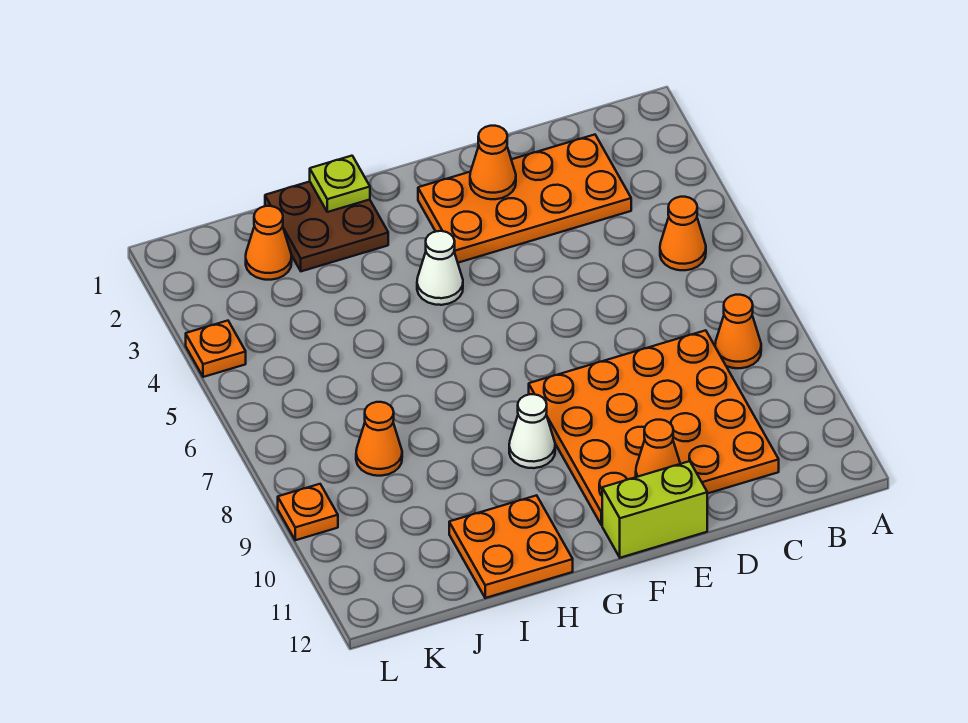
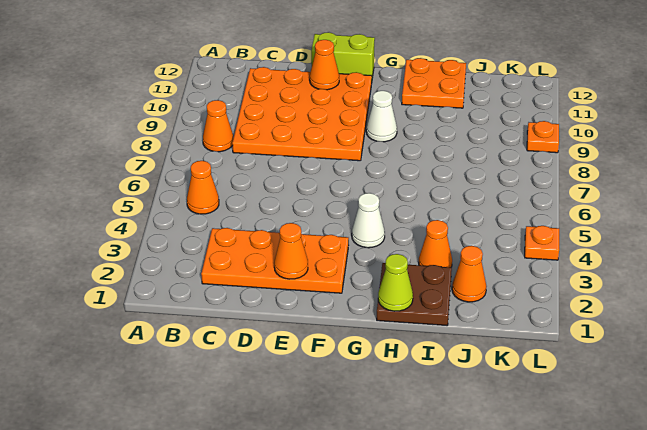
lime plate H1 level 2 -> lime cone H1 level 2
orange cone J8 level 1 -> orange cone I3 level 1

